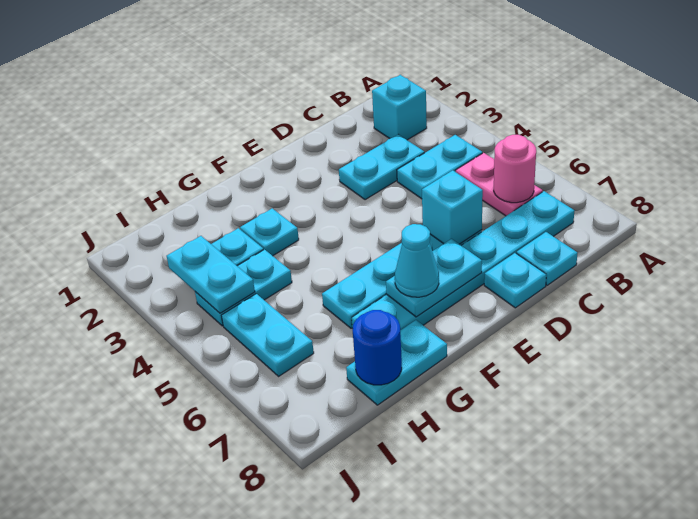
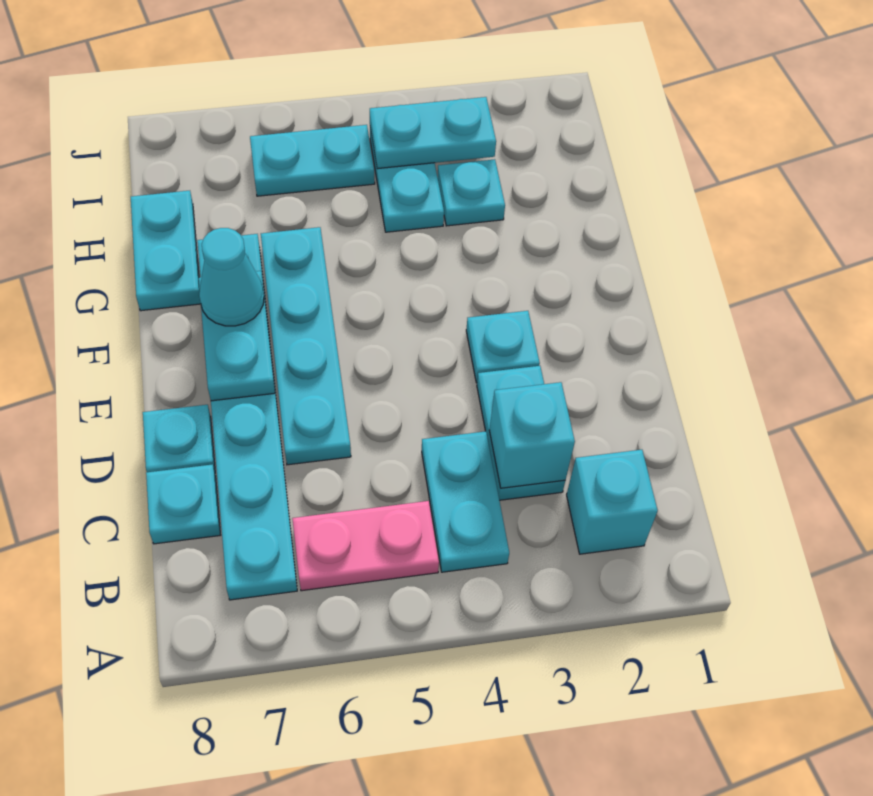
pink round brick B6 level 2 -> none
cyan brick D6 level 2 -> cyan brick C3 level 2
cyan plate G3 level 1 -> cyan plate E3 level 1
blue round brick H8 level 2 -> none

